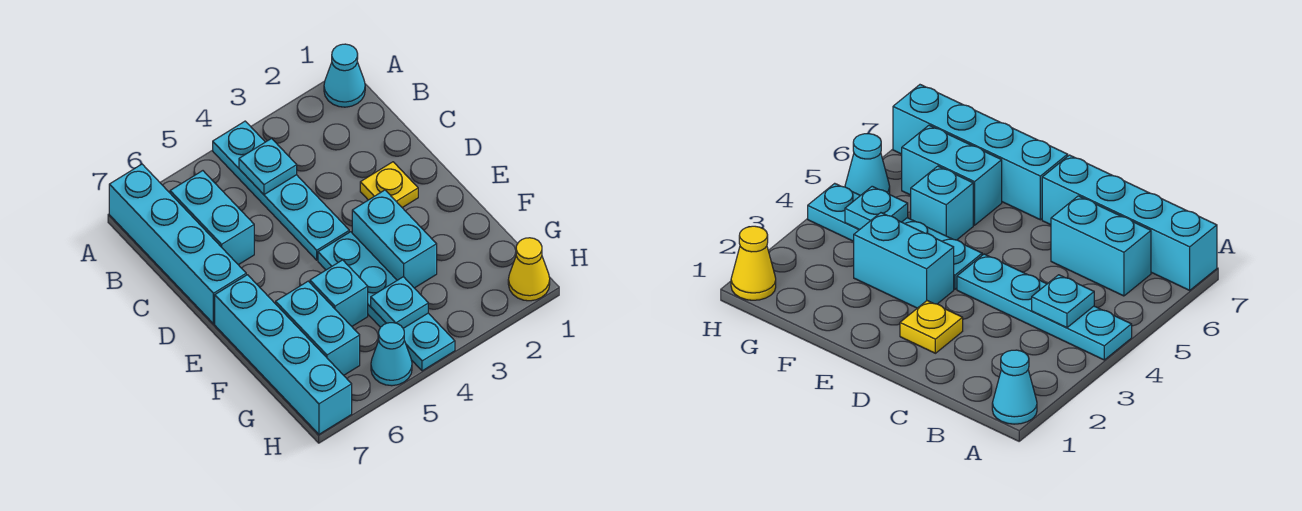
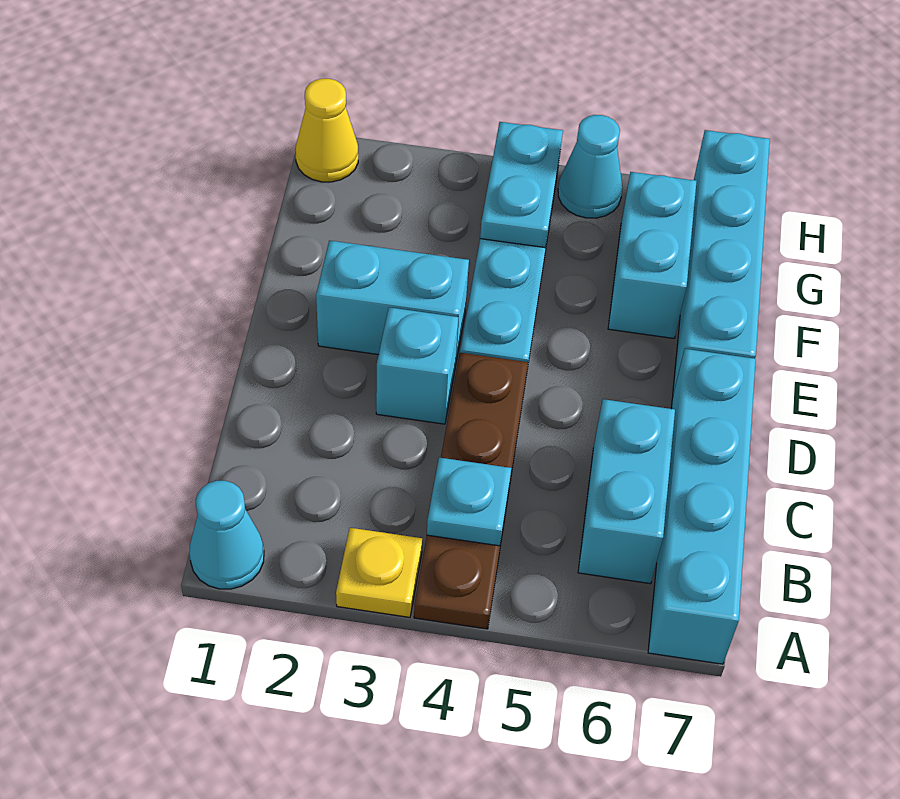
cyan plate A4:D4 level 1 -> brown plate A4:D4 level 1
yellow plate D2 level 1 -> yellow plate A3 level 1
cyan brick E3:F3 level 1 -> cyan brick E2:E3 level 1
cyan brick F5 level 1 -> cyan brick D3 level 1
cyan plate G4 level 2 -> cyan plate G4:H4 level 2

